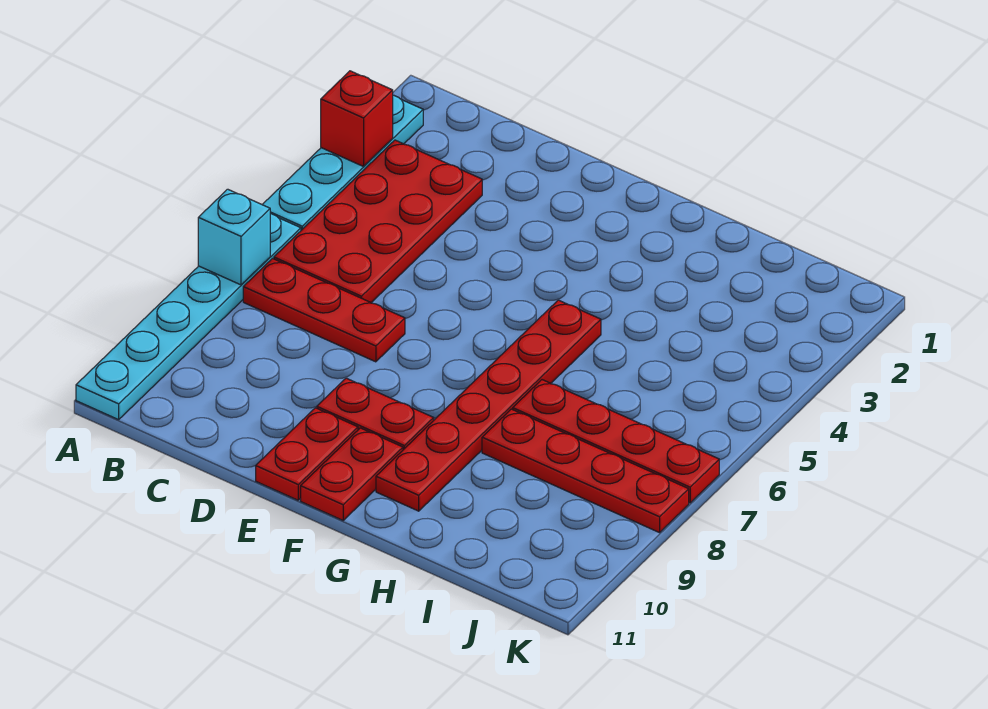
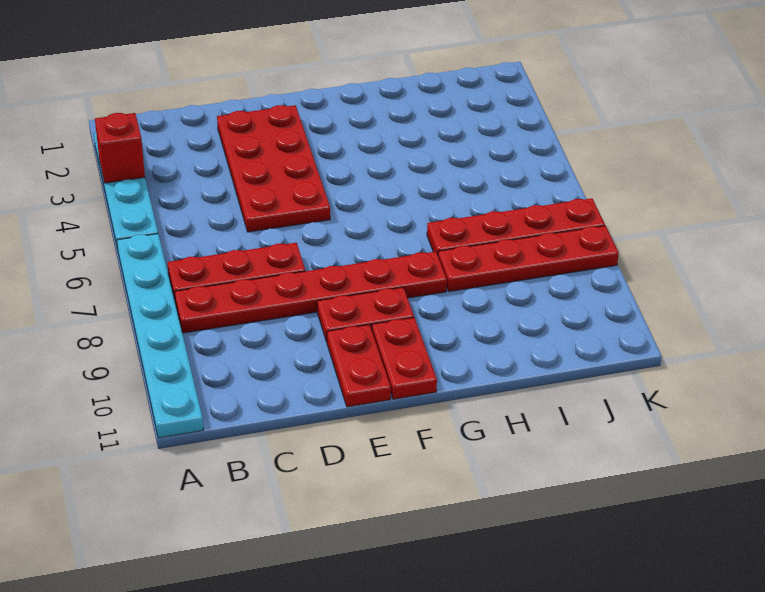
cyan brick A7 level 2 -> none
red plate B3:C6 level 1 -> red plate D2:E5 level 1
red plate G5:G10 level 1 -> red plate B8:G8 level 1

